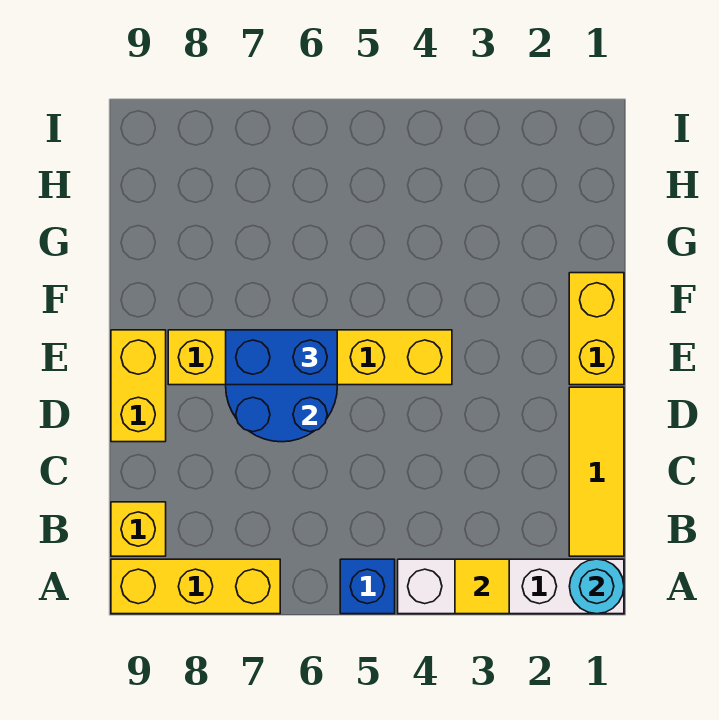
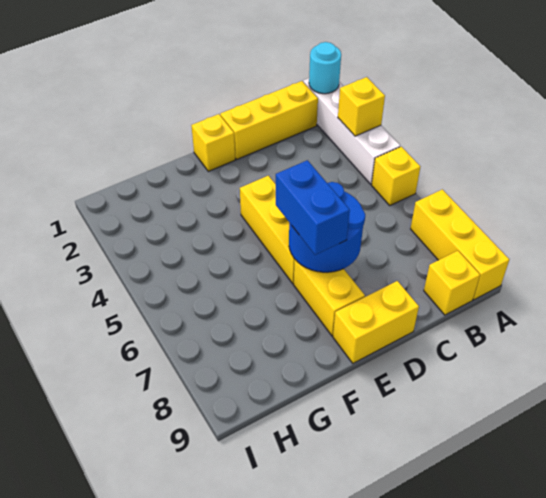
yellow tile A3 level 2 -> yellow brick A3 level 2
blue brick A5 level 1 -> yellow brick A5 level 1
yellow tile B1:D1 level 1 -> yellow brick B1:D1 level 1
yellow brick E1:F1 level 1 -> yellow brick E1 level 1

